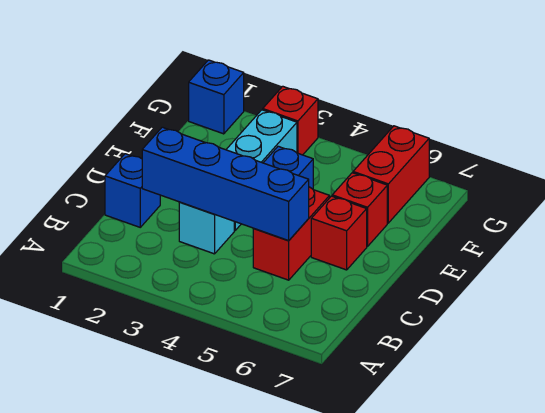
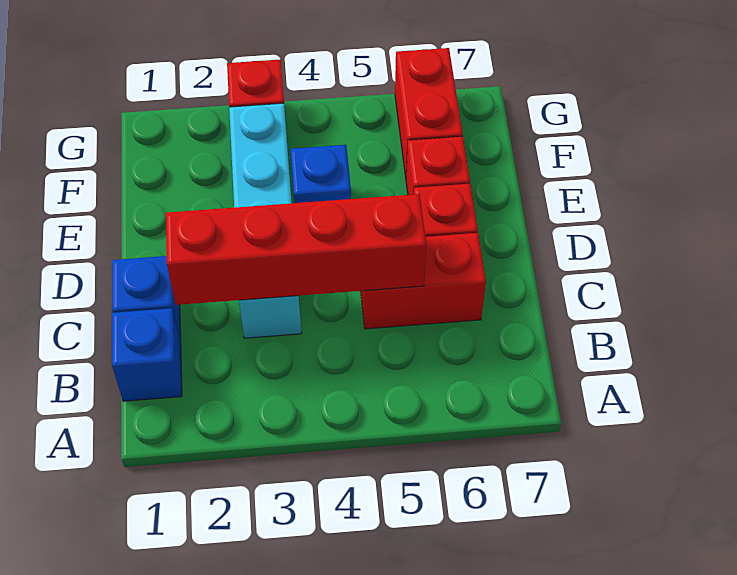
blue brick C2:C5 level 2 -> red brick C2:C5 level 2
red brick C5:D5 level 1 -> red brick C5:C6 level 1
blue brick G1 level 1 -> blue brick B1 level 1

